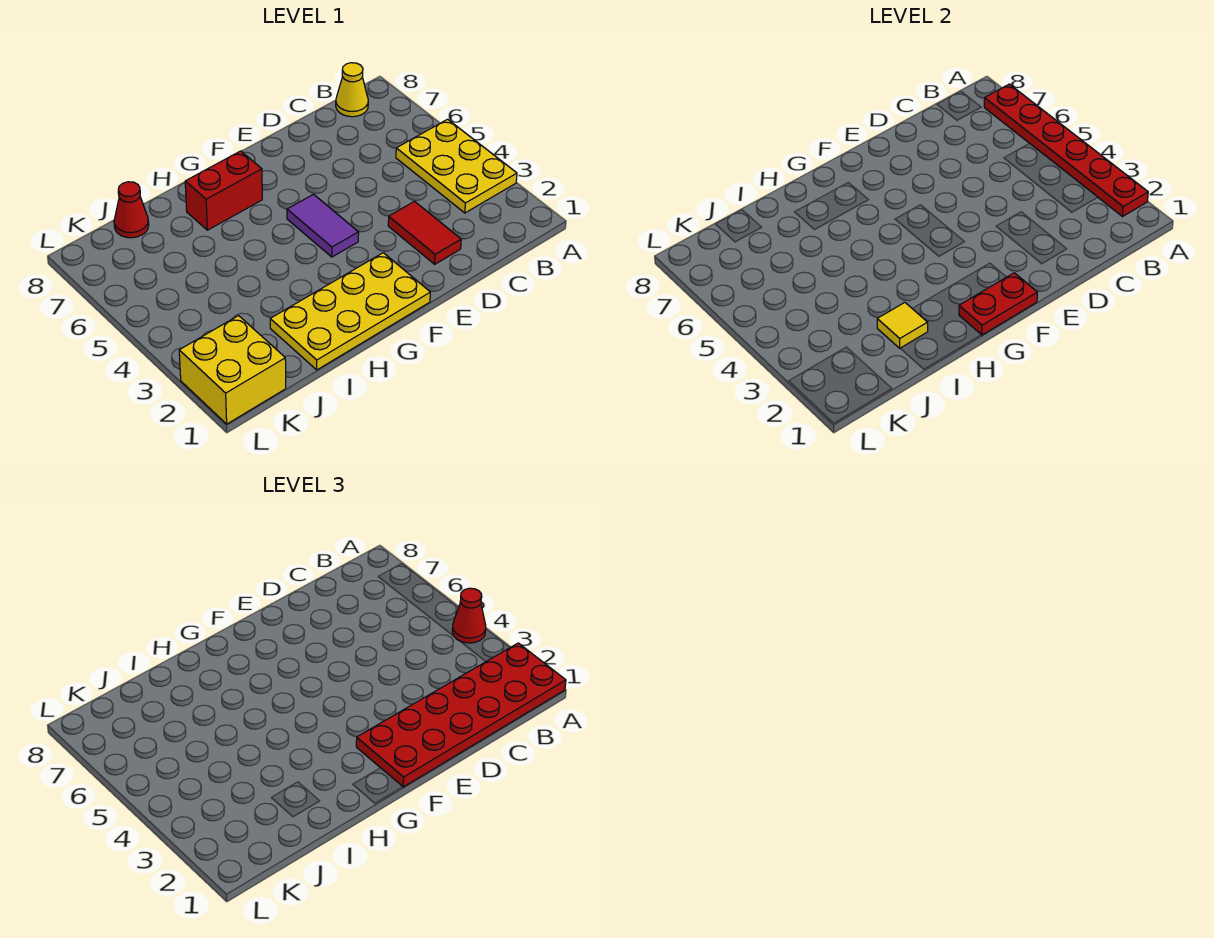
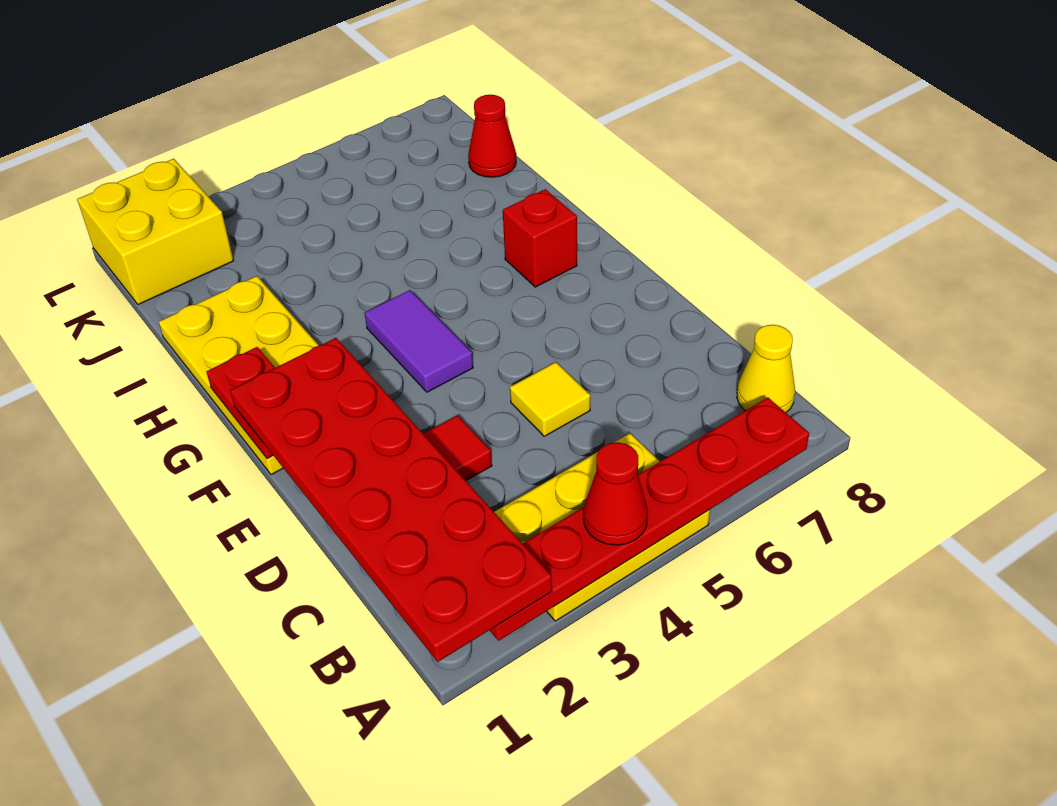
purple tile F4:F5 level 1 -> purple tile F4:G4 level 1
red brick G7:H7 level 1 -> red brick G7 level 1
yellow tile I2 level 2 -> yellow tile D5 level 1

